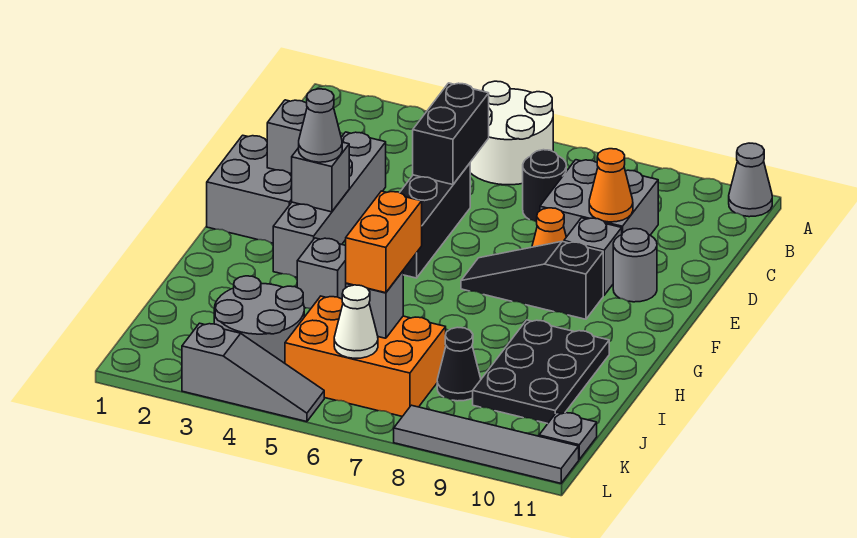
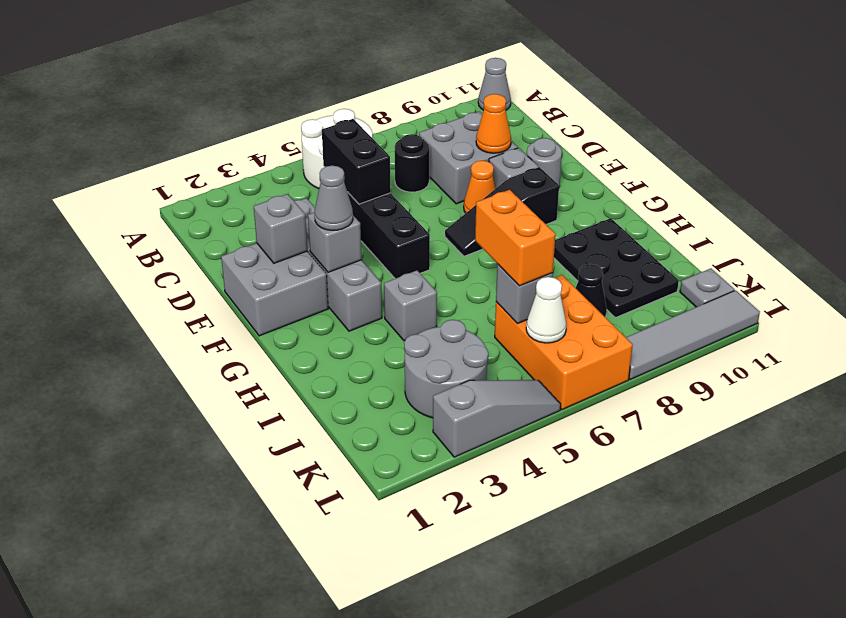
orange brick J5:K7 level 1 -> orange brick J6:L7 level 1

